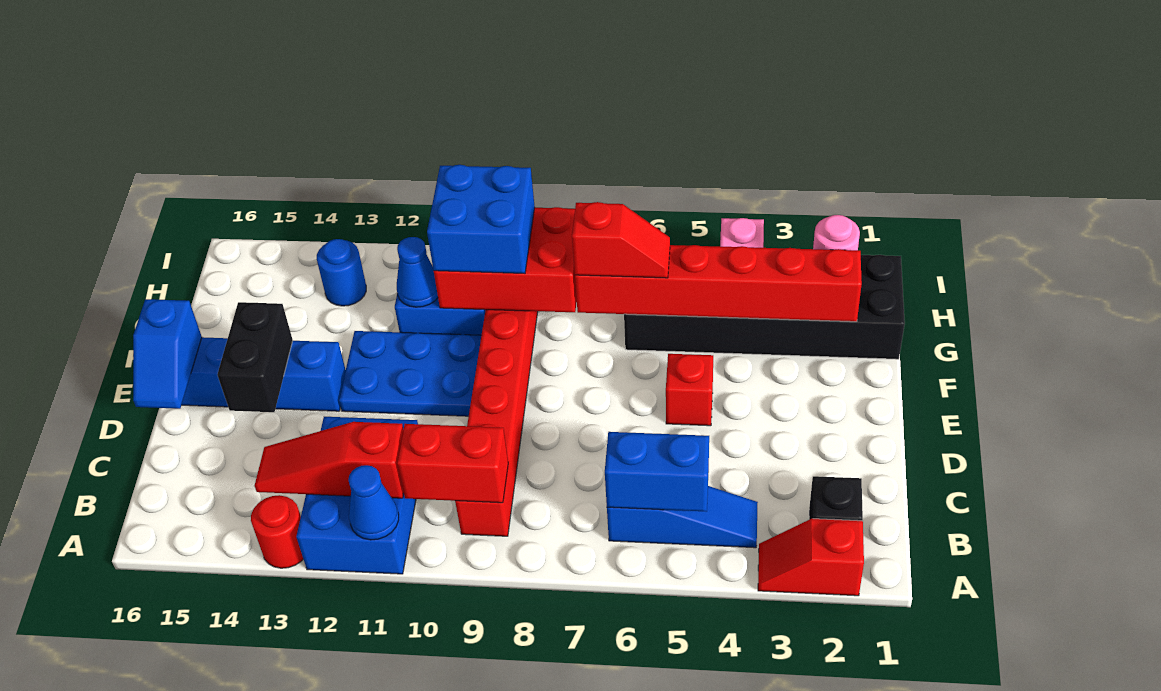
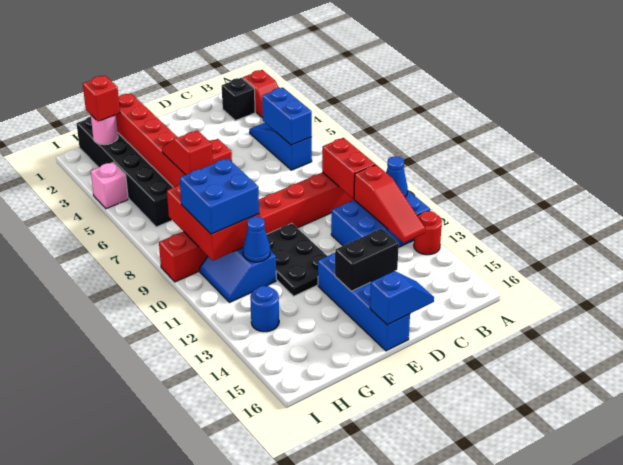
blue plate E10:F12 level 1 -> black plate E10:F12 level 1
none -> red brick H2 level 3

